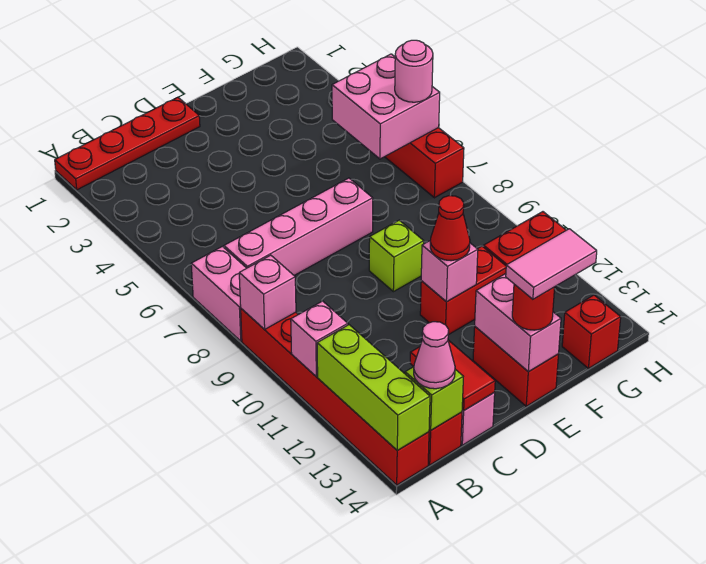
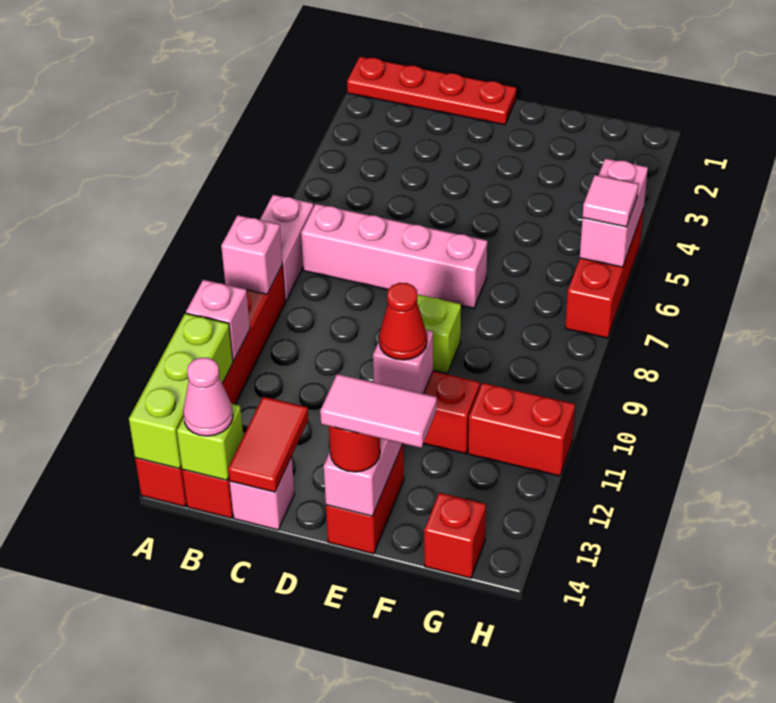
pink brick G5:H6 level 2 -> pink brick H5:H6 level 2
pink round brick H6 level 3 -> pink tile H6 level 3

